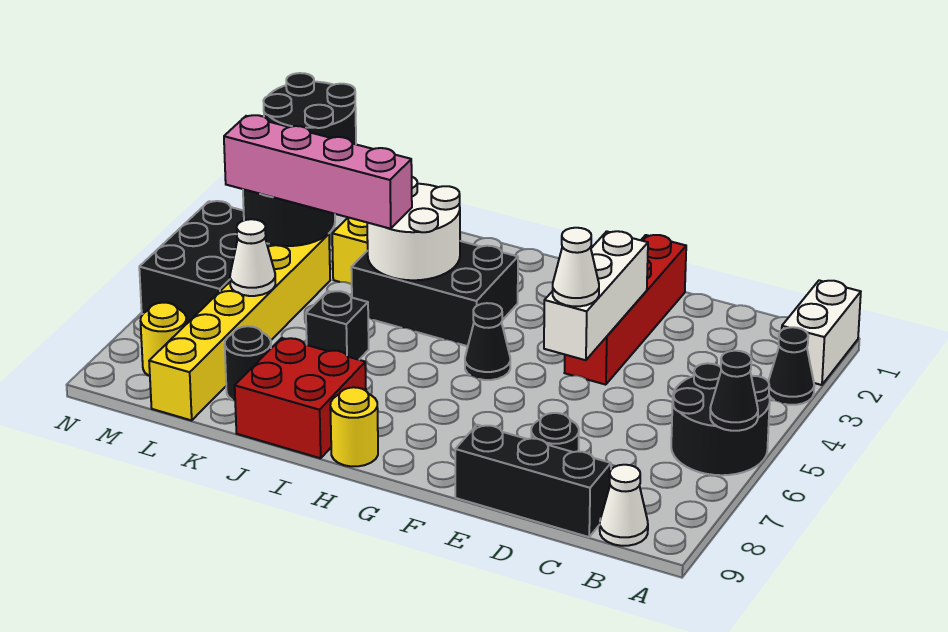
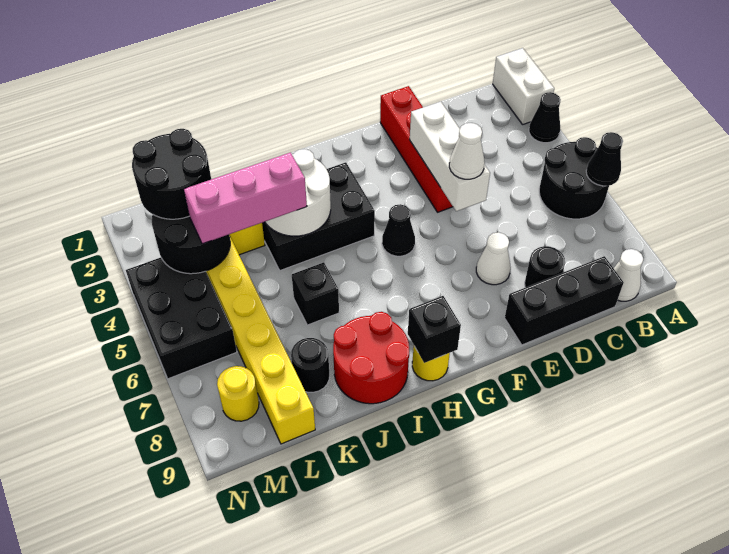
none -> black brick H9 level 2
red brick I8:J9 level 1 -> red round brick I8:J9 level 1
pink brick J4:M4 level 3 -> pink brick J4:L4 level 3
white cone L6 level 2 -> white cone E7 level 1

